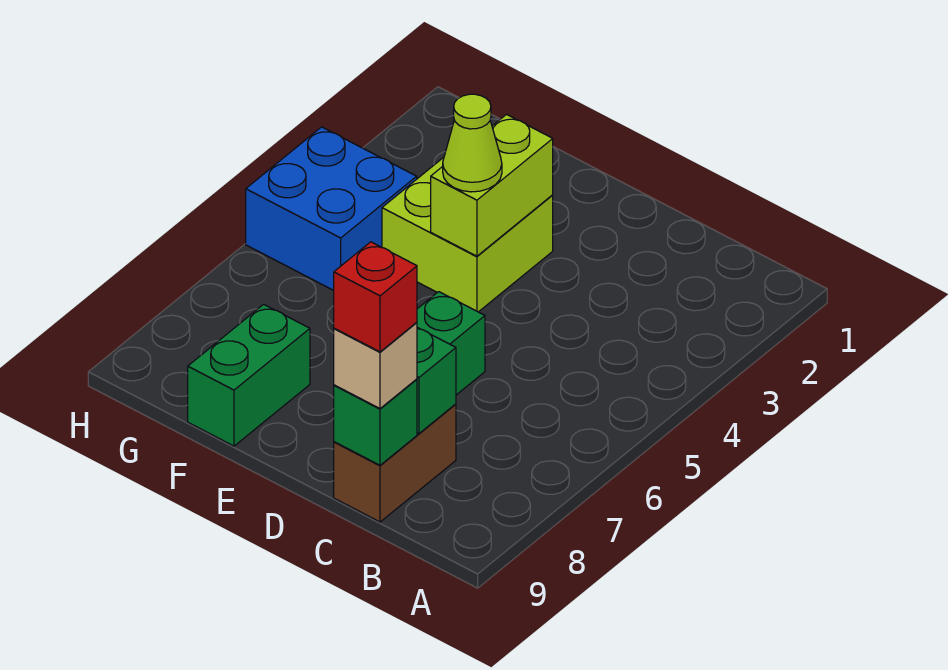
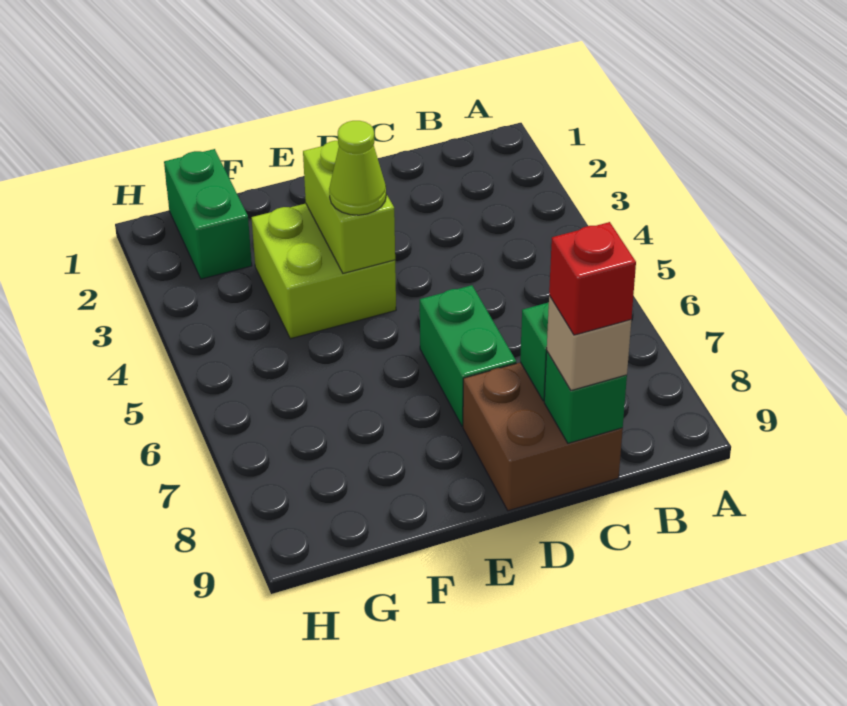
brown brick C8:C9 level 1 -> brown brick C8:D9 level 1
green brick F8:F9 level 1 -> green brick G1:G2 level 1
blue brick G4:H5 level 1 -> none

